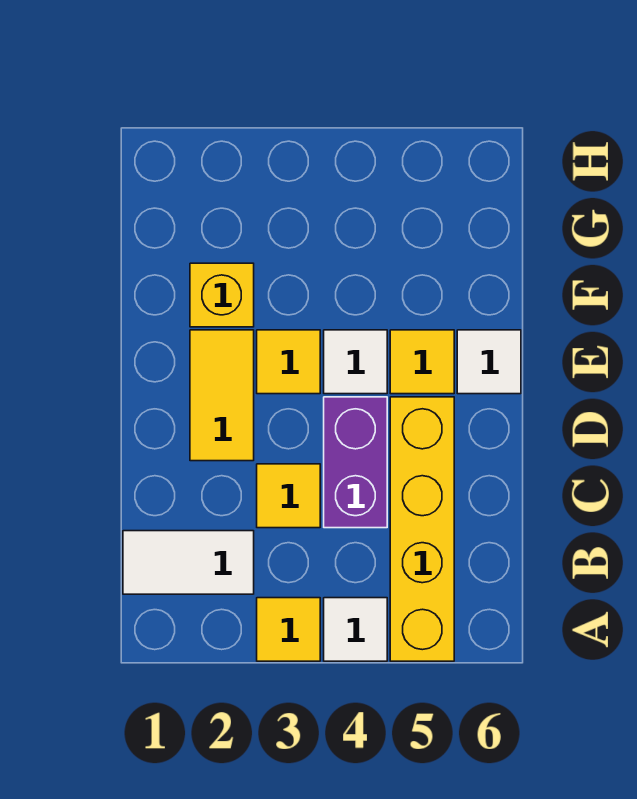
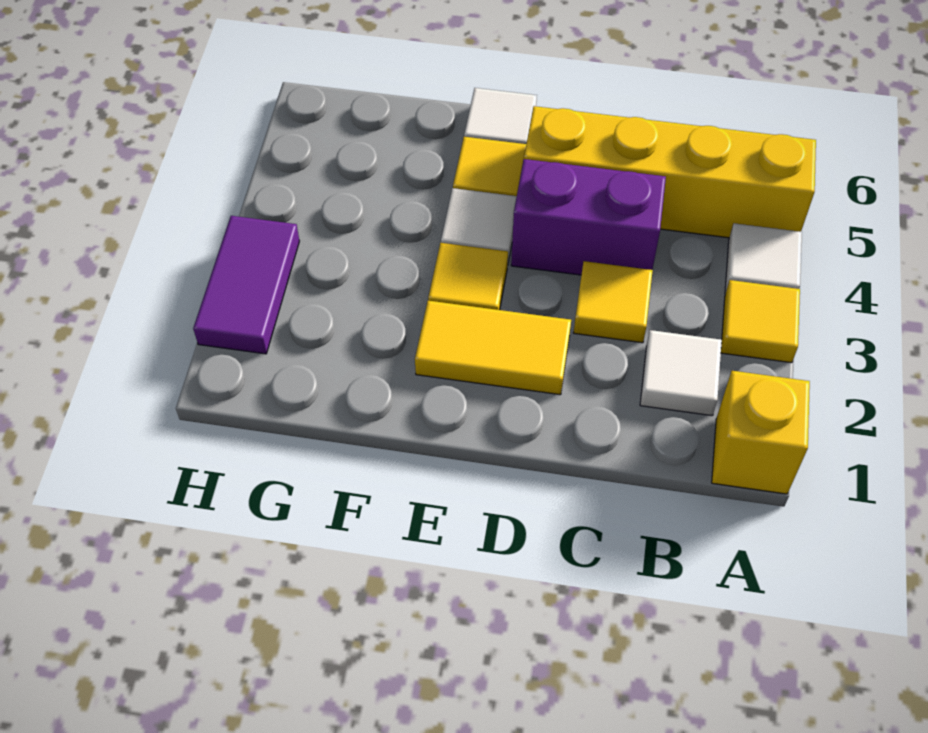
white tile B1:B2 level 1 -> white tile B2 level 1
yellow brick F2 level 1 -> yellow brick A1 level 1
none -> purple tile H2:H3 level 1

